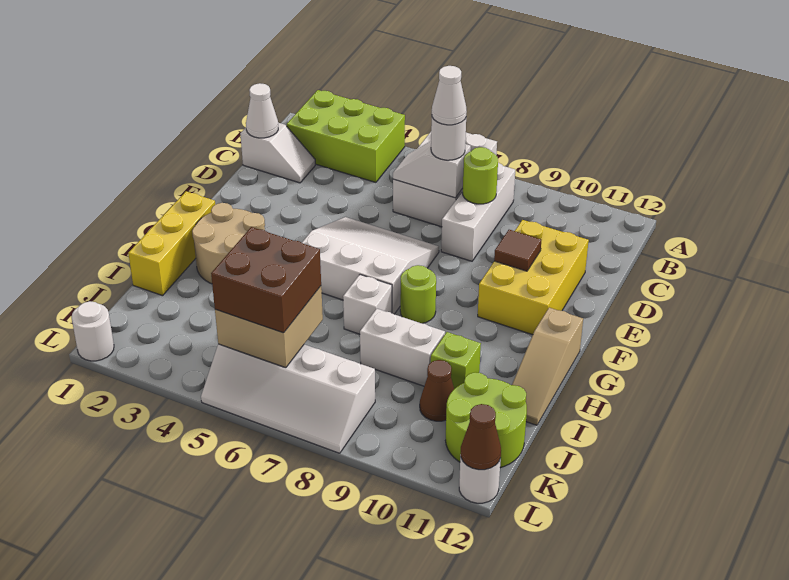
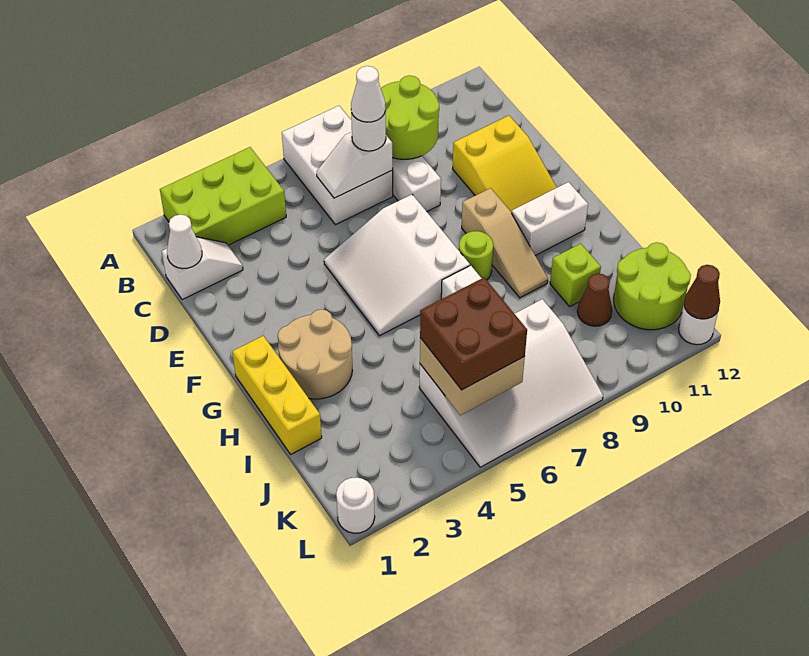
lime round brick C8 level 2 -> lime round brick B8:C9 level 2
yellow brick D10:F11 level 1 -> yellow slope D10:F11 level 1 top D
white slope E5:G7 level 1 top G -> white slope E5:G7 level 1 top 7
brown tile E10 level 2 -> none
tan slope G12:I12 level 1 top G -> tan slope F9:H9 level 1 top F
white brick I8:I9 level 1 -> white brick G10:G11 level 1
white slope K5:L8 level 1 top K -> white slope J5:L8 level 1 top J

